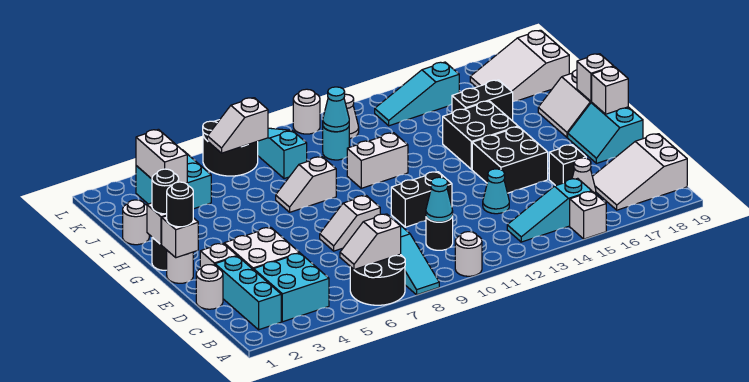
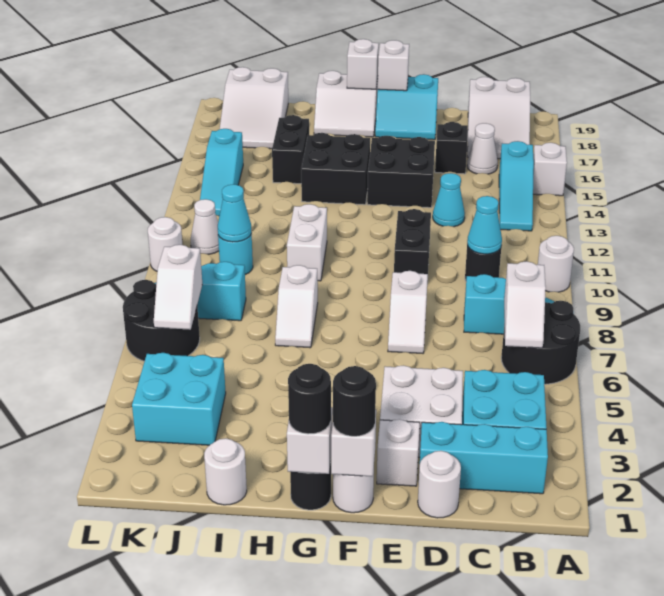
white brick J3:K3 level 2 -> none

